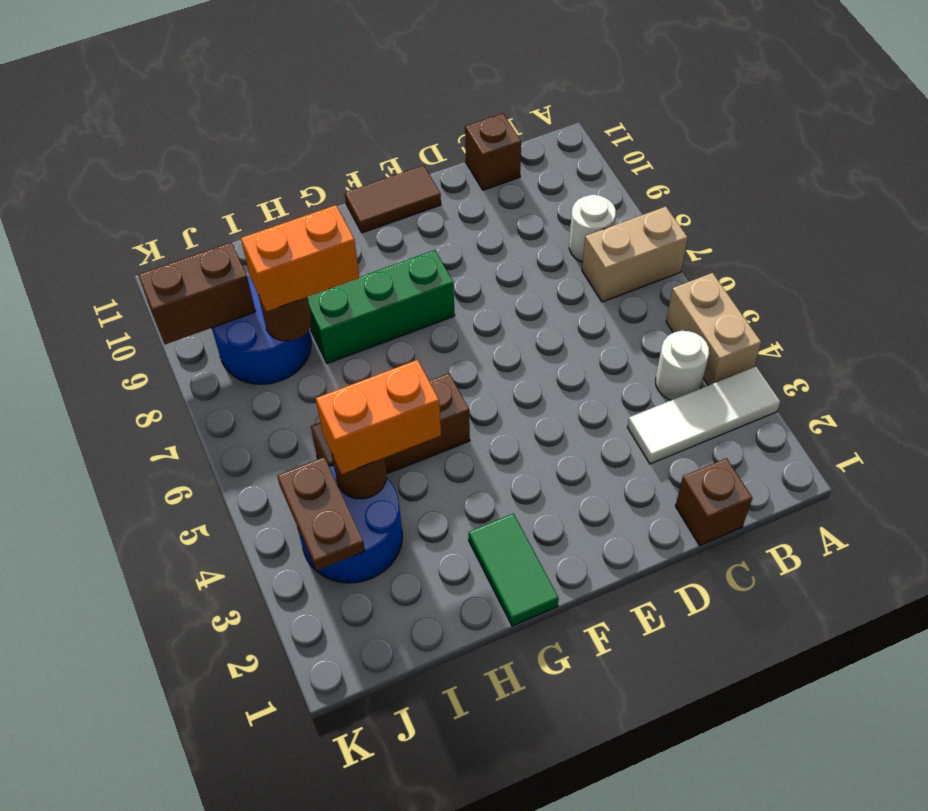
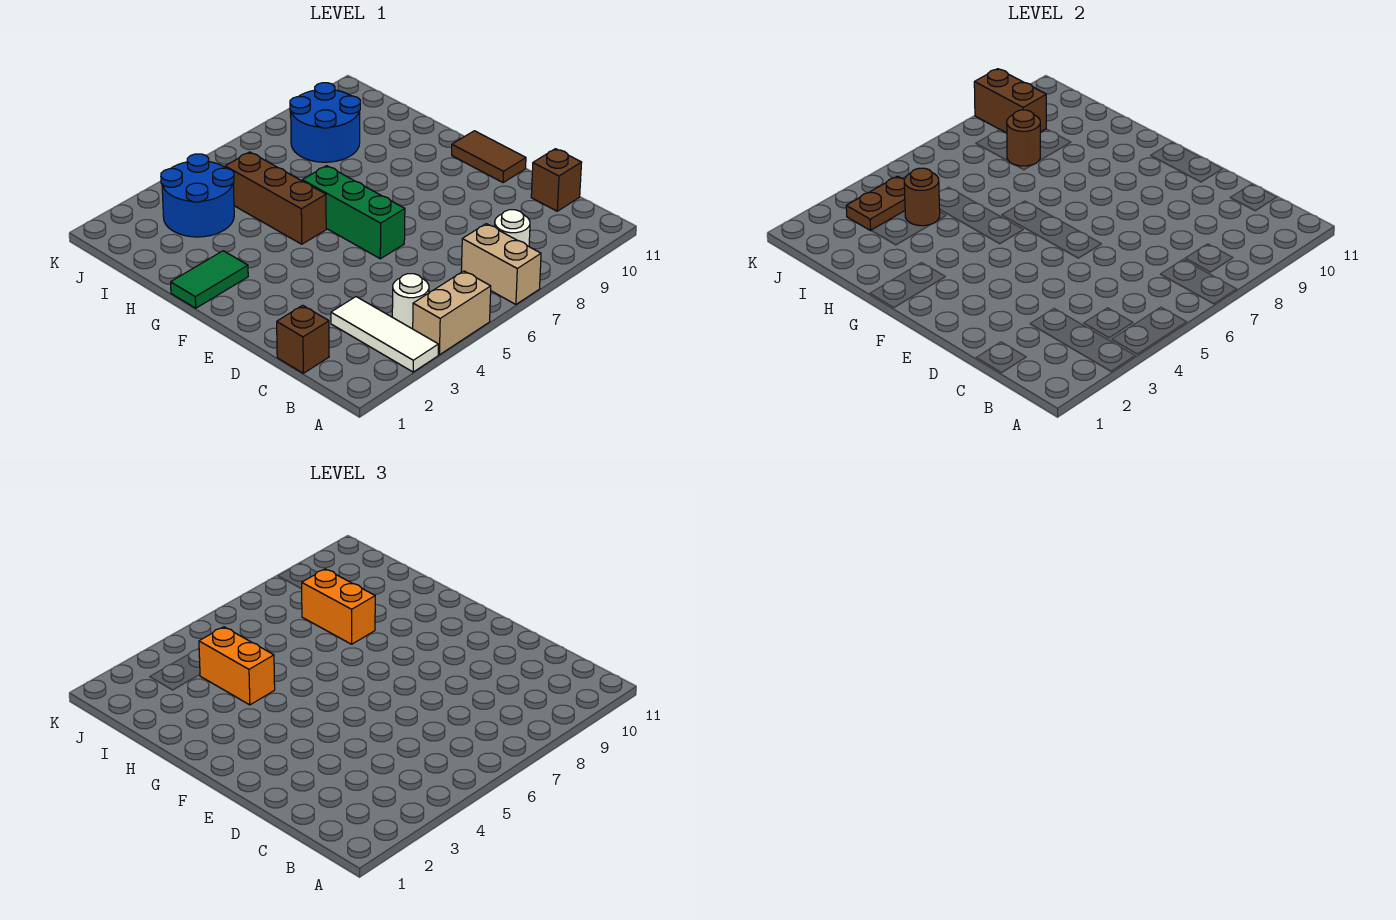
green brick F8:H8 level 1 -> green brick E6:G6 level 1

